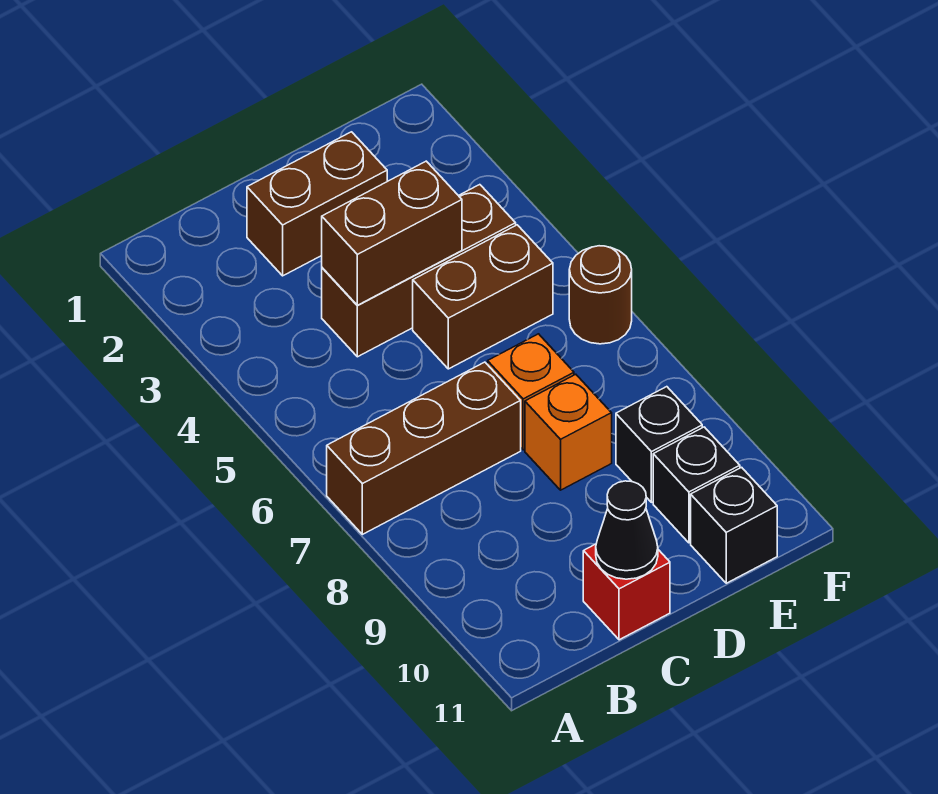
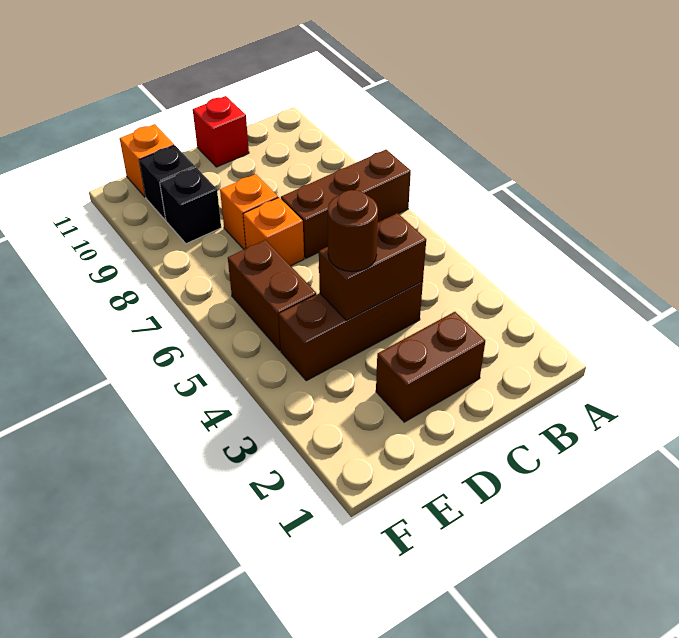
black cone C11 level 2 -> none
brown brick D5:E5 level 1 -> brown brick E5:E6 level 1
black brick E11 level 1 -> orange brick E11 level 1
brown round brick F6 level 1 -> brown round brick D4 level 3

